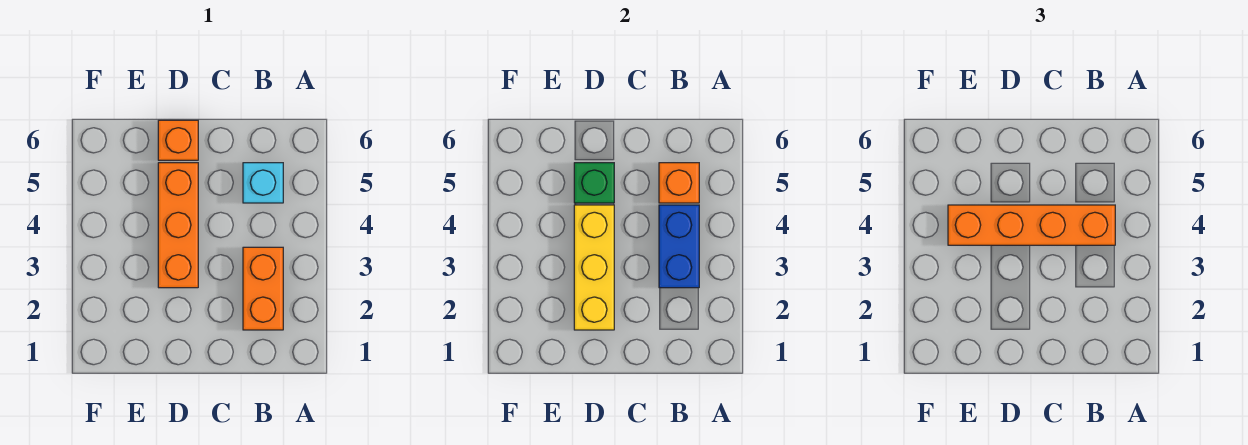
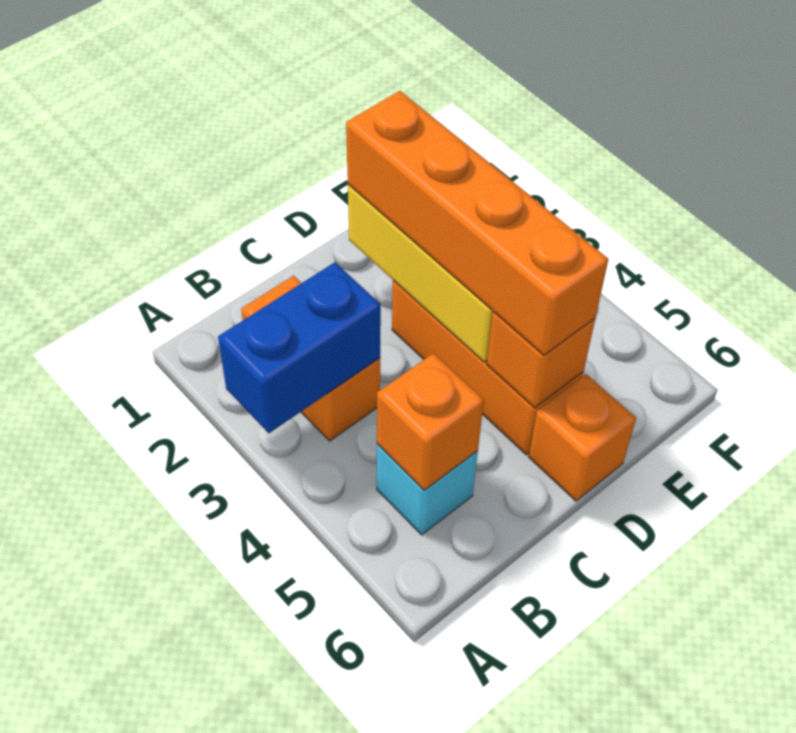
blue brick B3:B4 level 2 -> blue brick A3:B3 level 2
orange brick B4:E4 level 3 -> orange brick D2:D5 level 3
green brick D5 level 2 -> orange brick D5 level 2

